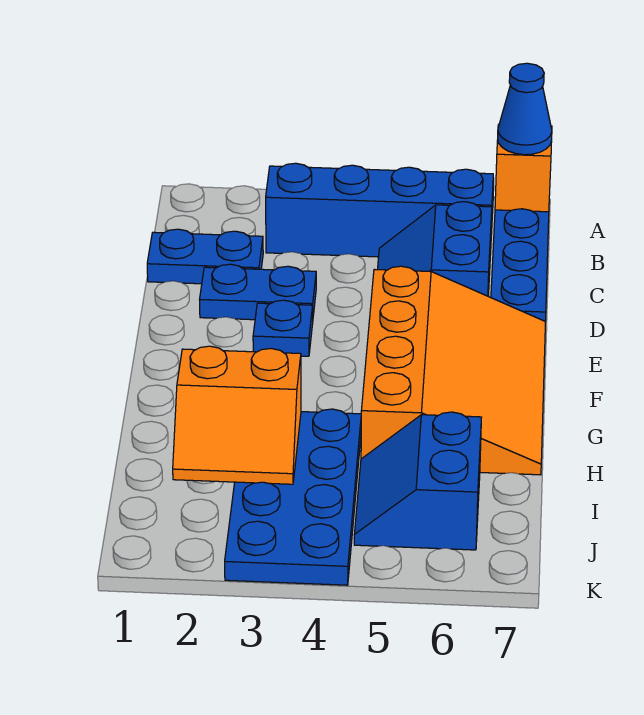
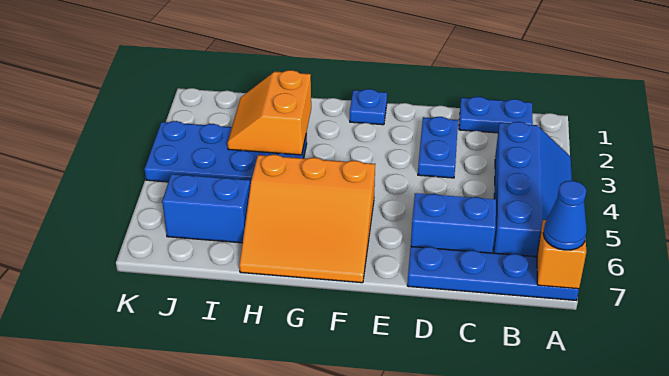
blue plate C1:C2 level 1 -> blue plate B1:C1 level 1
blue plate E3 level 1 -> blue plate F1 level 1
orange slope E5:H7 level 1 top 5 -> orange slope F5:H7 level 1 top 5

